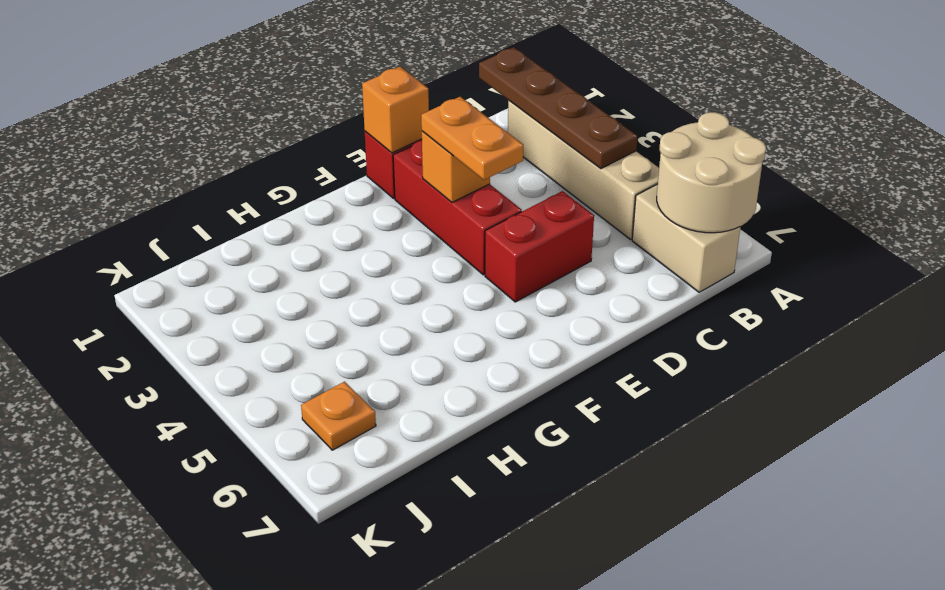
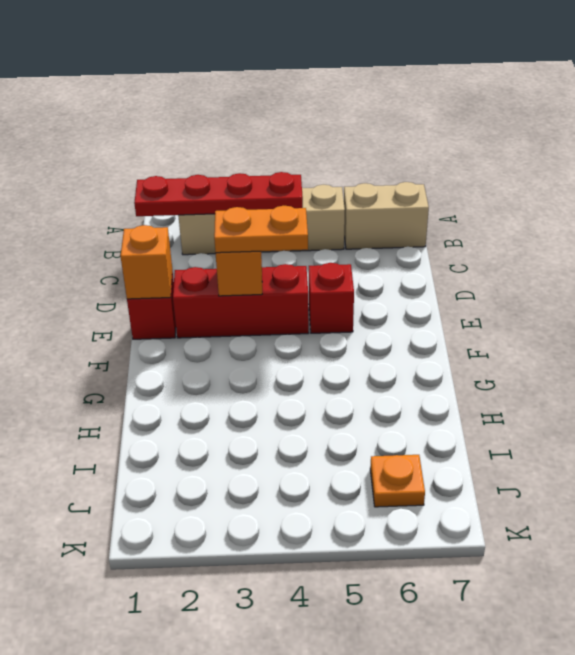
tan round brick A6:B7 level 2 -> none
brown plate B1:B4 level 2 -> red plate B1:B4 level 2
red brick D5:E5 level 1 -> red brick E5 level 1

